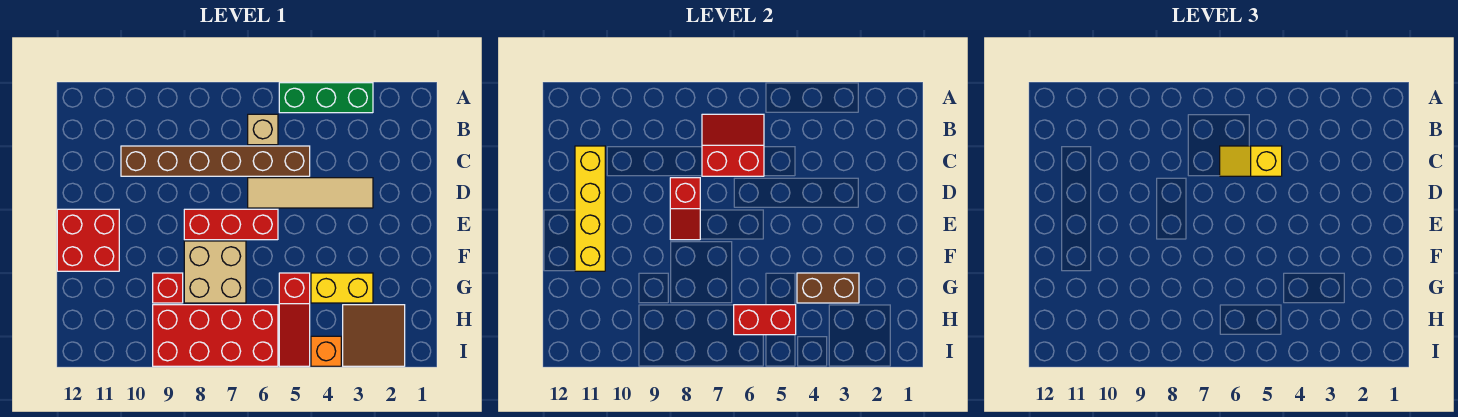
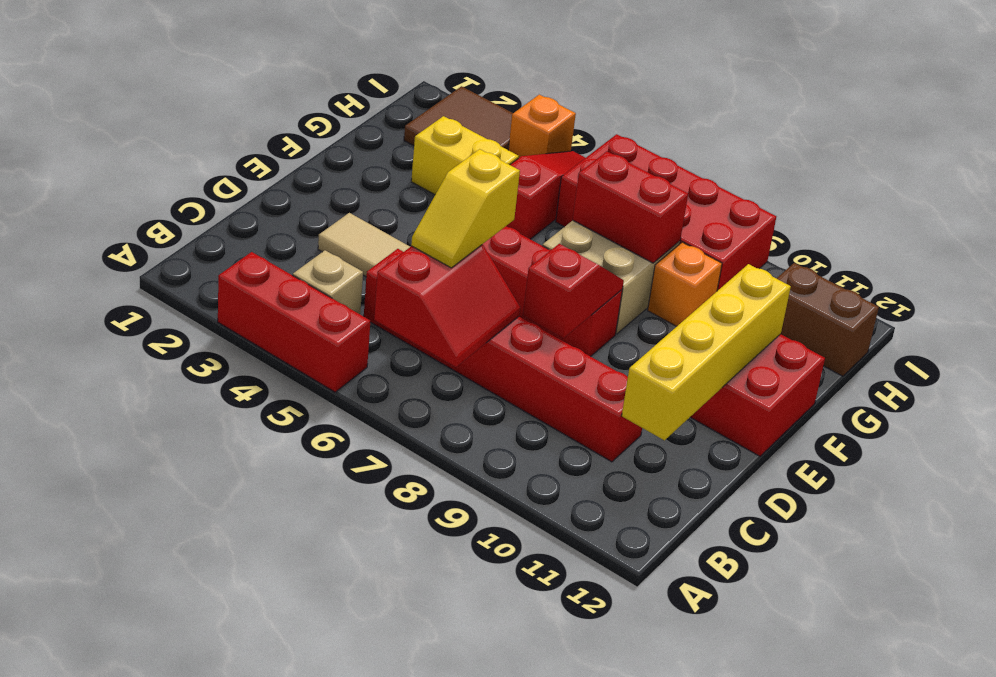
green brick A3:A5 level 1 -> red brick A3:A5 level 1
tan brick B6 level 1 -> tan brick B4 level 1
red slope B6:C7 level 2 top C -> red slope B6:C7 level 2 top 6
brown brick C5:C10 level 1 -> red brick C5:C10 level 1
yellow slope C5:C6 level 3 top 5 -> yellow slope C6:D6 level 3 top D
brown brick G3:G4 level 2 -> brown brick H11:H12 level 1
red brick G9 level 1 -> orange brick G9 level 1
red brick H5:H6 level 2 -> red brick G7:G8 level 2

